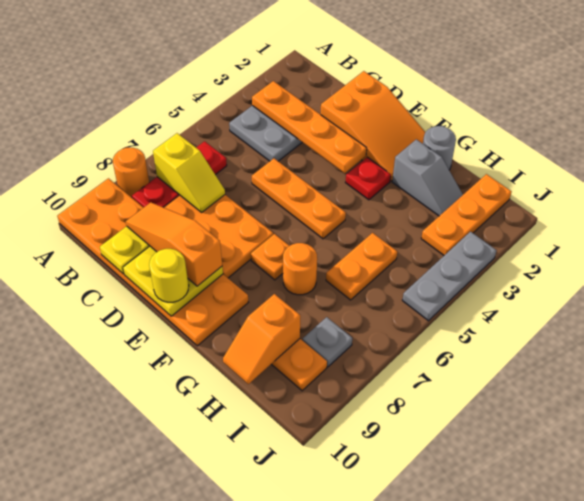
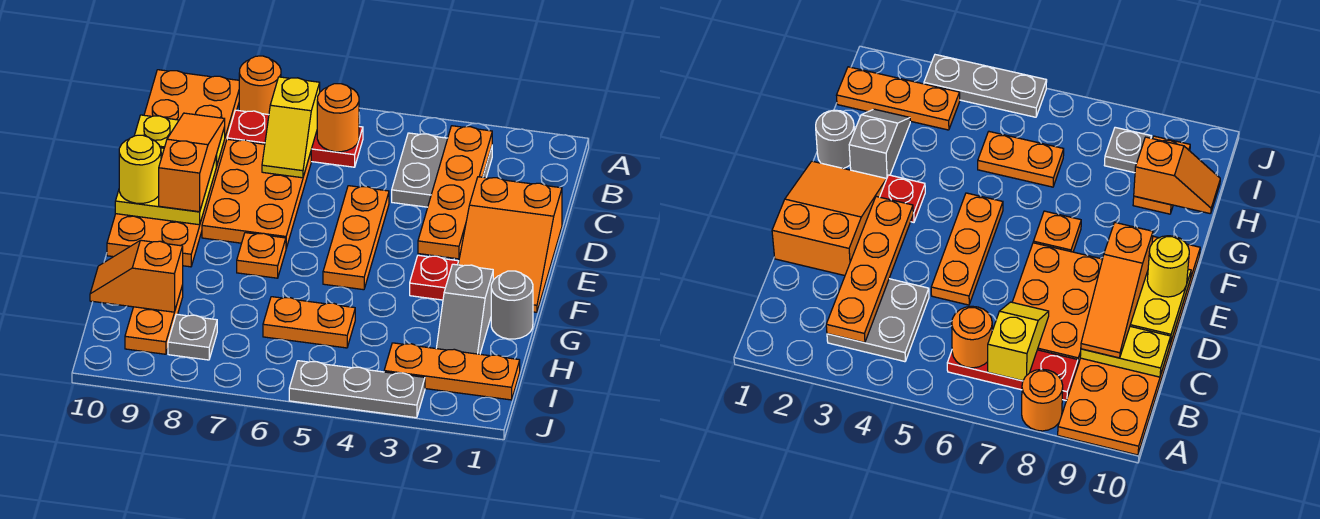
orange round brick G7 level 1 -> orange round brick B6 level 2

